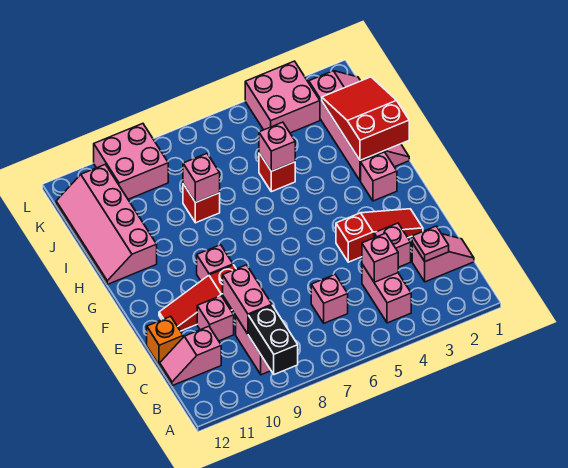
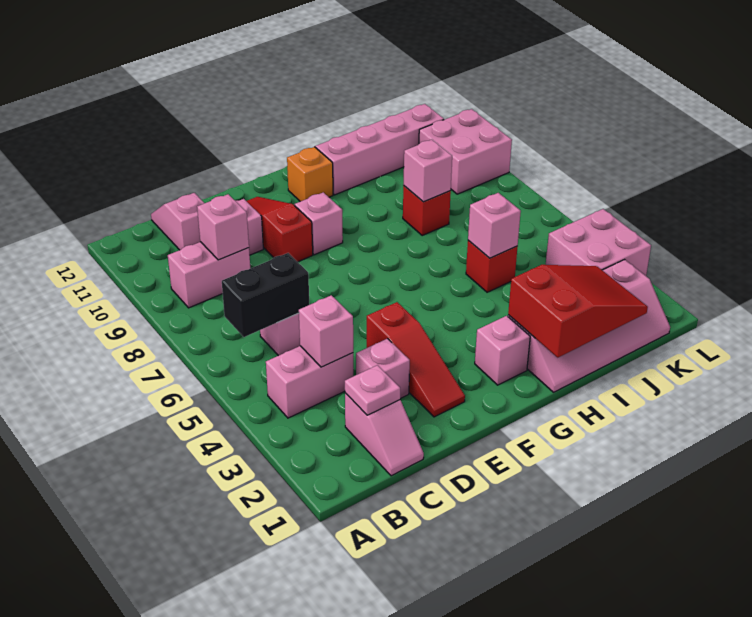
black brick A9:B9 level 2 -> black brick B6:C6 level 2
pink brick C9:D9 level 2 -> pink brick C9 level 2
orange brick D12 level 1 -> orange brick G11 level 1

